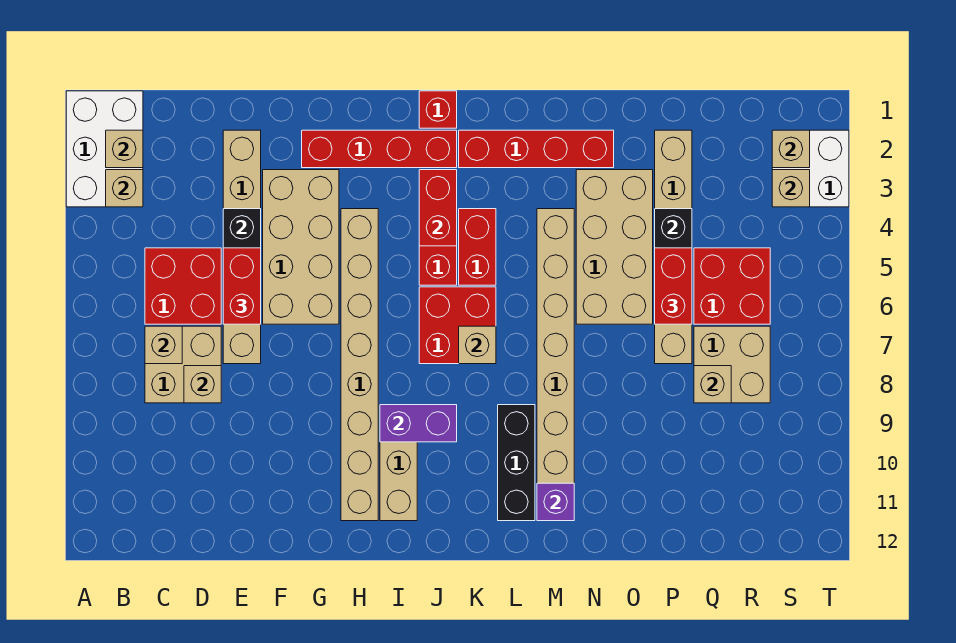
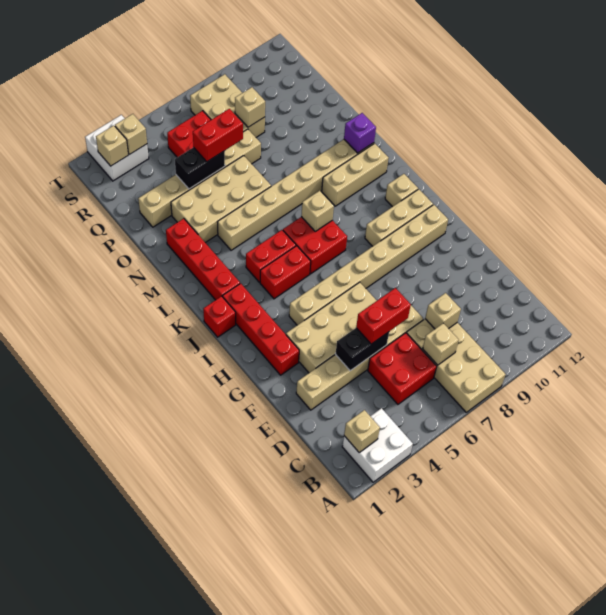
white brick A1:B3 level 1 -> white brick A2:B3 level 1
tan brick B3 level 2 -> tan brick J11 level 1
tan brick C7:D8 level 1 -> tan brick A7:D8 level 1
purple brick I9:J9 level 2 -> none
red brick J3:J4 level 2 -> none
black brick L9:L11 level 1 -> tan brick L9:L11 level 1
tan brick Q7:R8 level 1 -> tan brick Q7:S8 level 1

